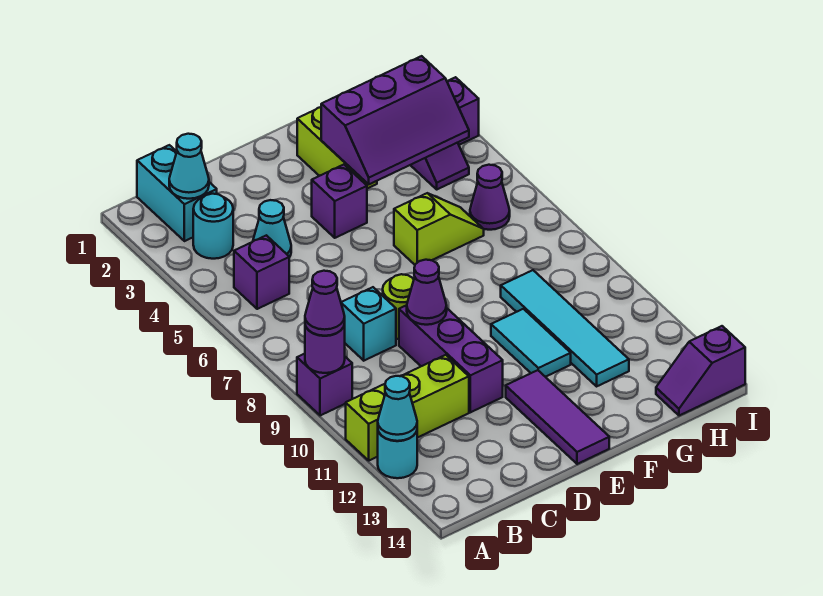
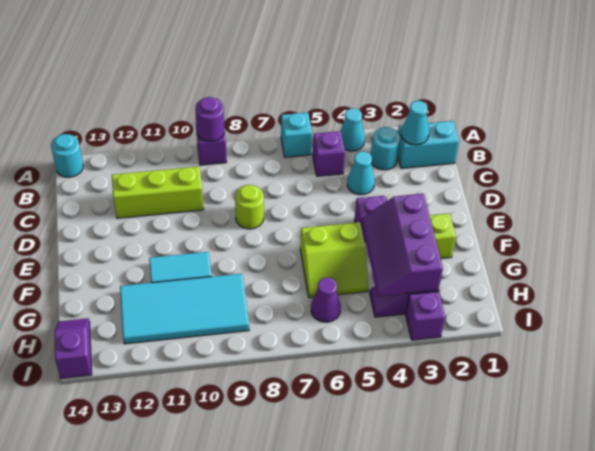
purple cone A9 level 3 -> none
lime brick A11:C11 level 1 -> lime brick C10:C12 level 1
cyan round brick A12 level 1 -> cyan round brick A14 level 1
cyan cone A12 level 2 -> cyan cone A4 level 1
cyan brick C8 level 1 -> cyan brick A6 level 1
purple brick D9:D11 level 1 -> none
purple cone D9 level 2 -> none
purple tile E12:E14 level 1 -> none
lime slope F6:G6 level 1 top F -> lime slope F5:G6 level 1 top F
cyan tile G9:G12 level 1 -> cyan tile G9:H12 level 1

